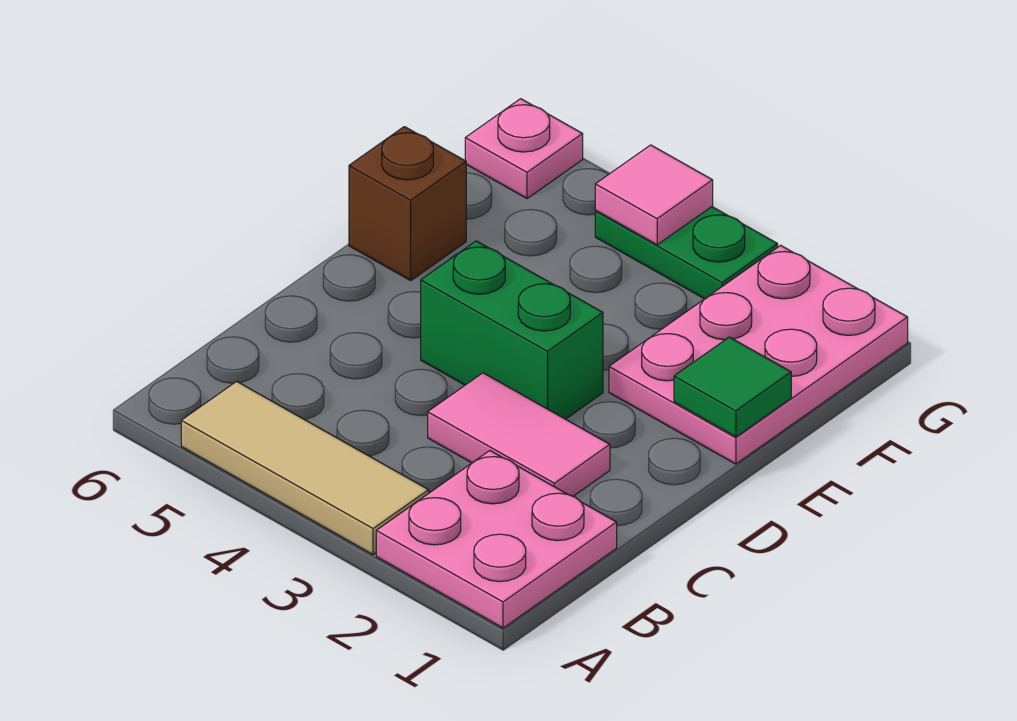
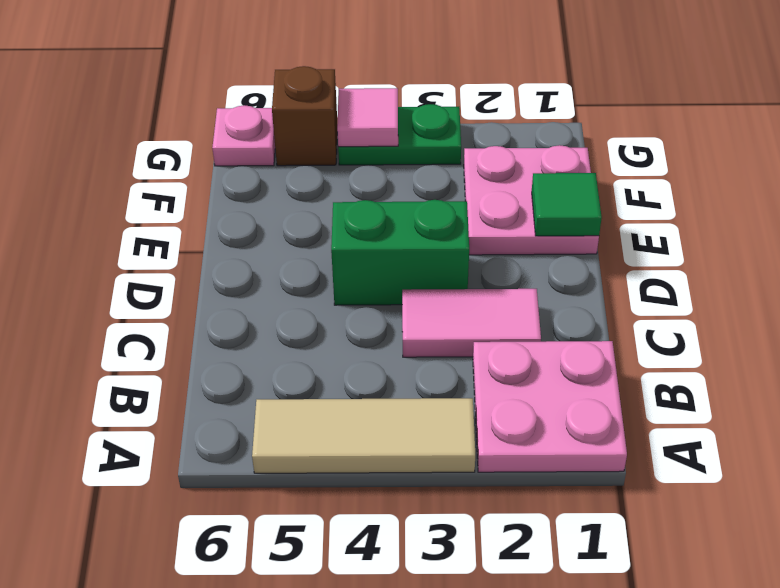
pink plate E1:G2 level 1 -> pink plate E1:F2 level 1
brown brick E6 level 1 -> brown brick G5 level 1

